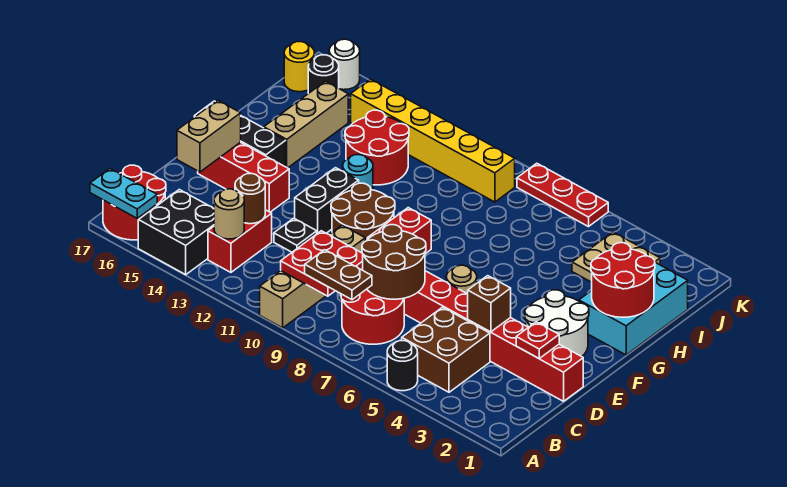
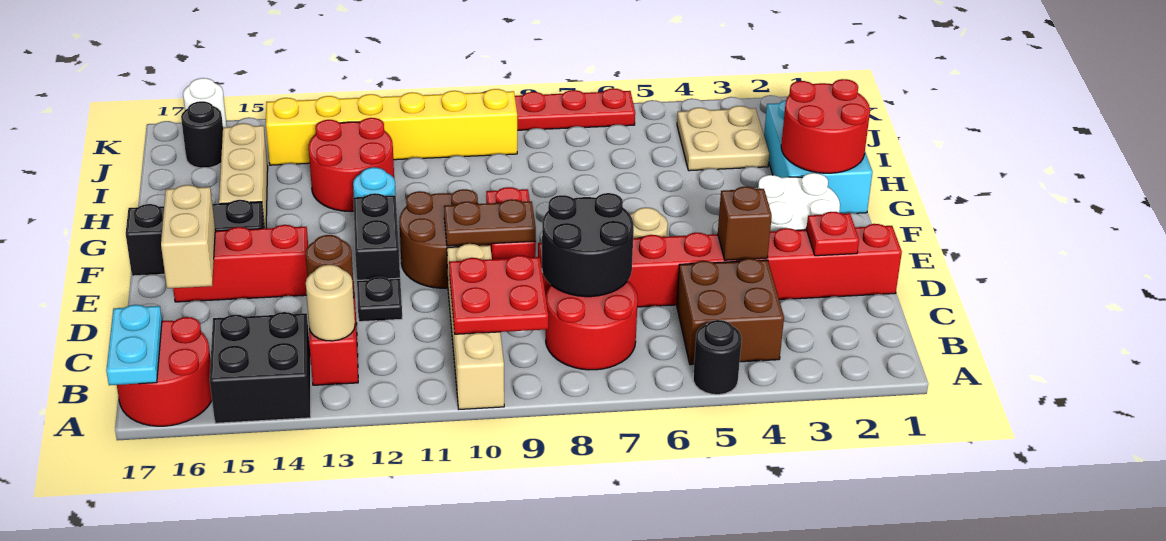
cyan plate A16:A17 level 2 -> cyan plate A17:B17 level 2
brown plate B8:B9 level 3 -> brown plate E9:E10 level 2
brown round brick C7:D8 level 2 -> black round brick C7:D8 level 2
yellow round brick J17 level 1 -> none

